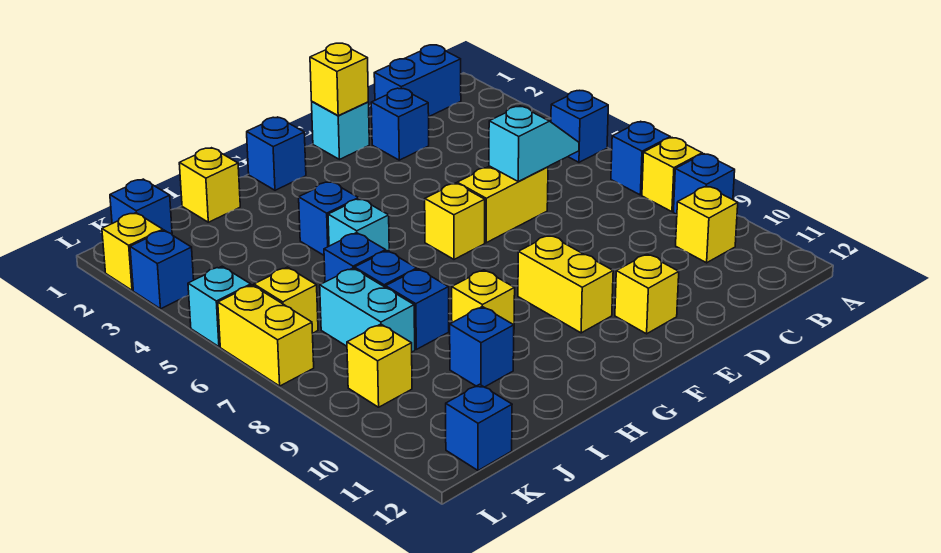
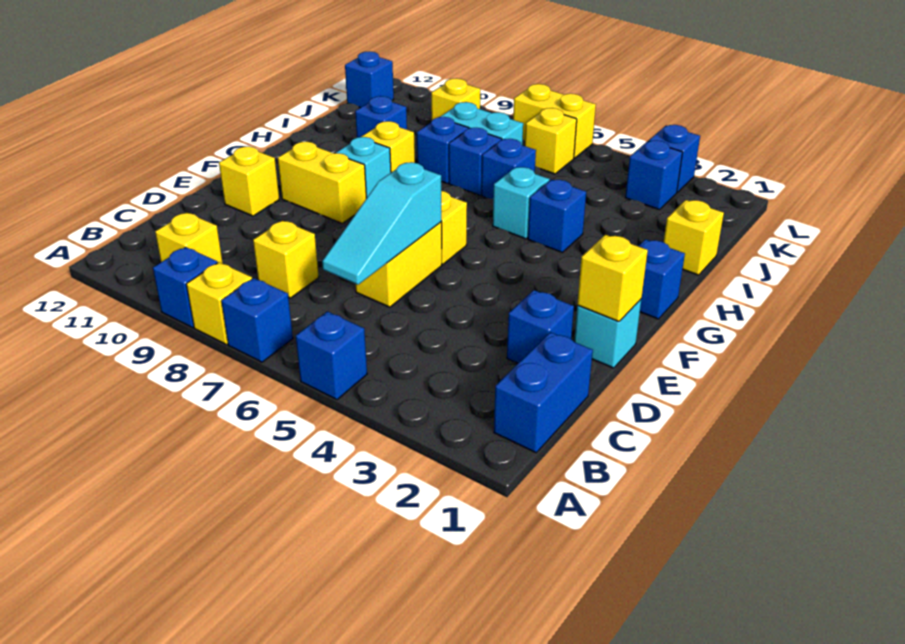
cyan slope C6:D6 level 2 top D -> cyan slope C6:E6 level 2 top E
blue brick K1 level 1 -> blue brick K3 level 1
yellow brick L2 level 1 -> yellow brick C8 level 1
cyan brick L5 level 1 -> cyan brick G9 level 1

